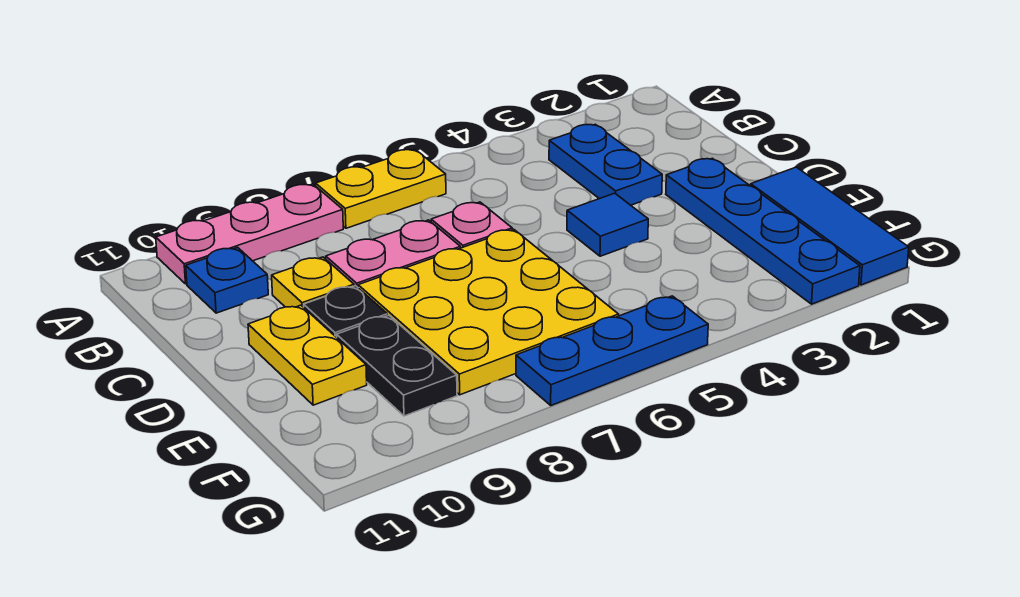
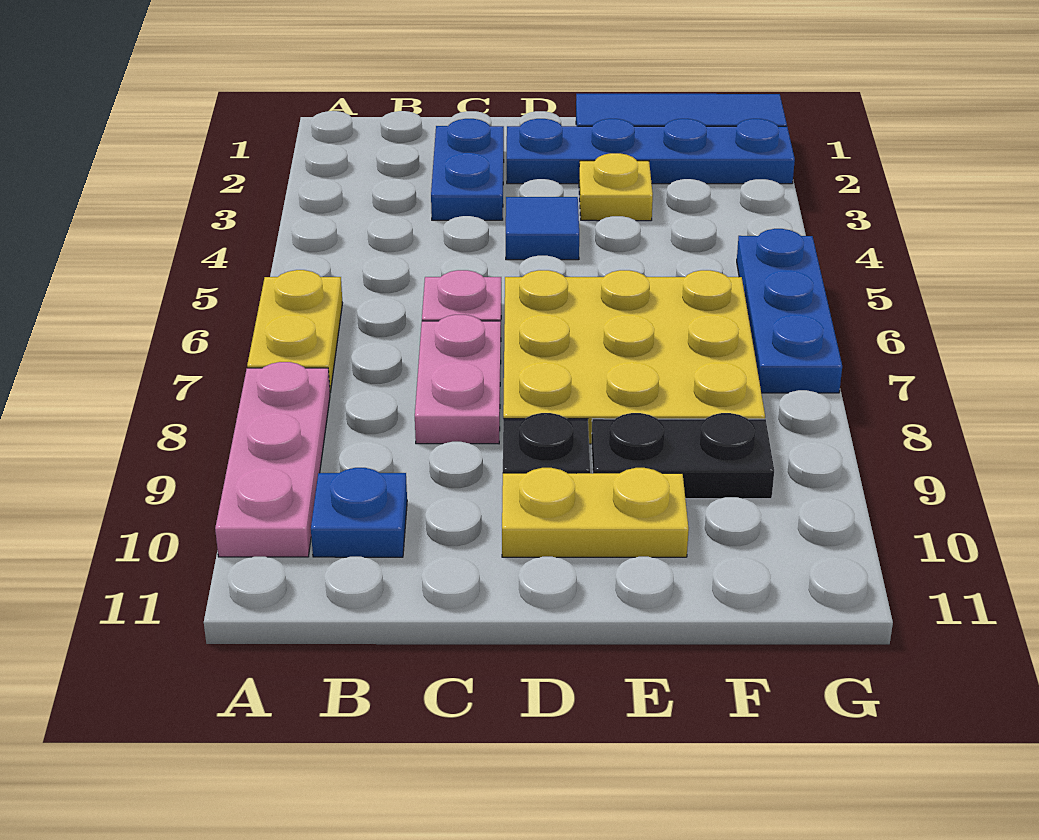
blue plate B3:C3 level 1 -> blue plate C2:C3 level 1
yellow plate C9 level 1 -> yellow plate E3 level 1

